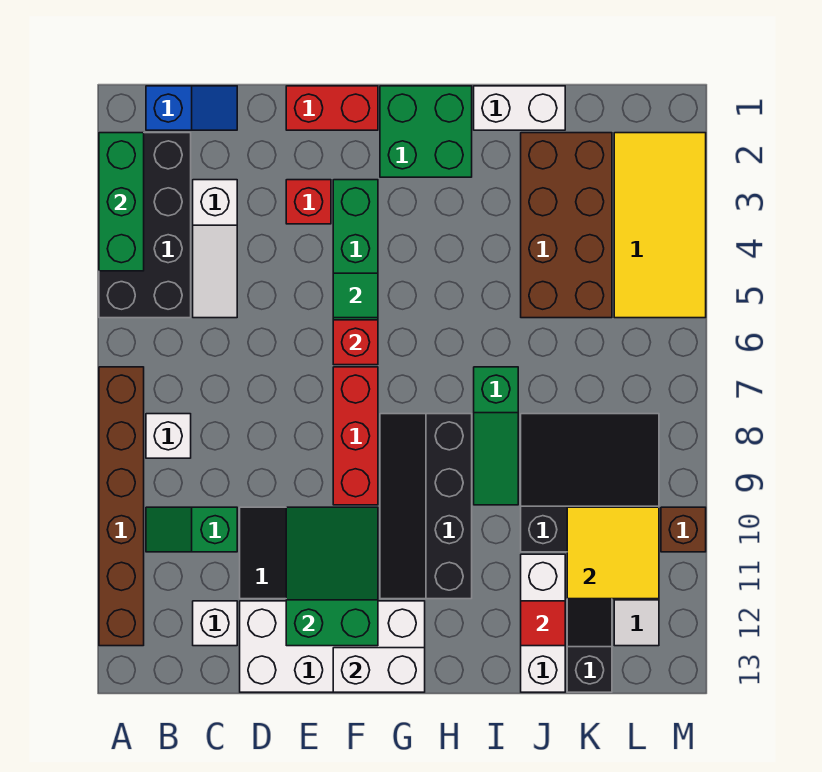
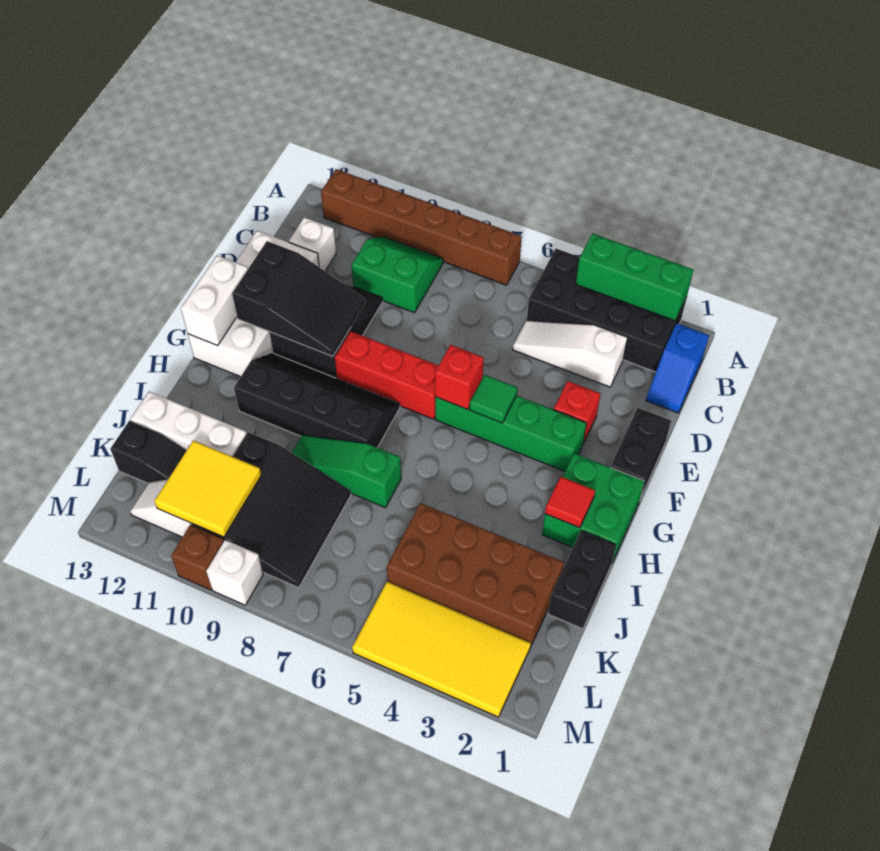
white brick B8 level 1 -> white brick M9 level 1
green slope B10:C10 level 1 top C -> green slope B9:C10 level 1 top C
red brick E1:F1 level 1 -> black brick E1:F1 level 1
green slope E10:F12 level 2 top 12 -> black slope E10:F12 level 2 top 12
white brick I1:J1 level 1 -> black brick I1:J1 level 1
red tile J12 level 2 -> red tile H2 level 2

